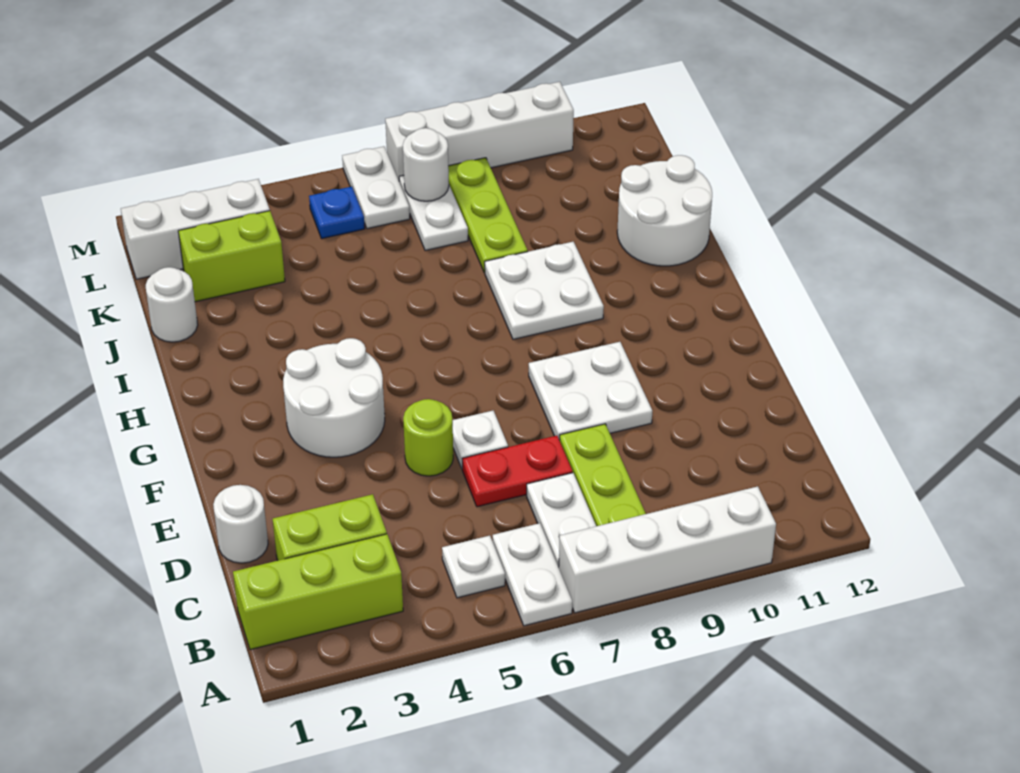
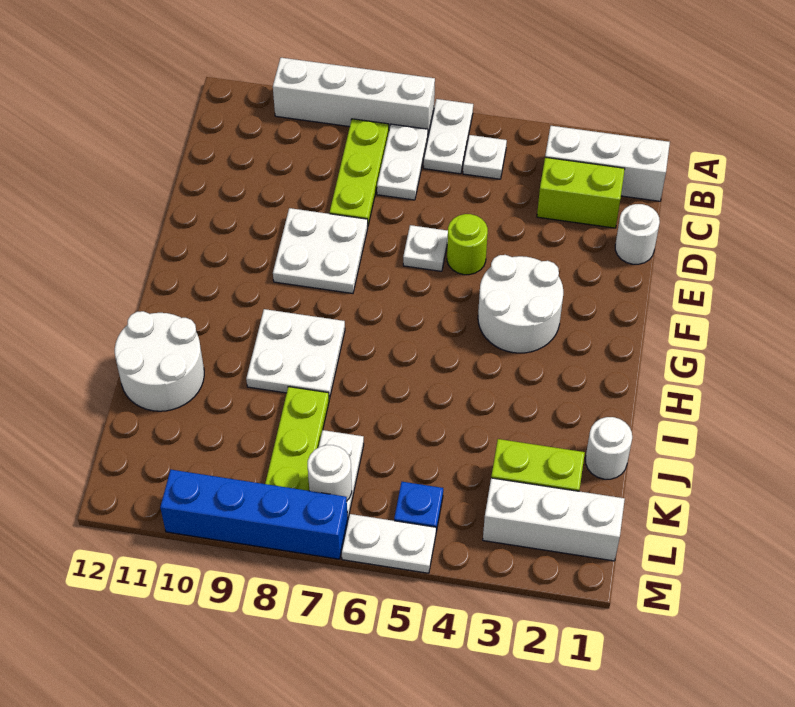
lime brick B1:B3 level 1 -> white brick B1:B3 level 1
red plate D6:D7 level 1 -> none
white plate L6:M6 level 1 -> white plate M5:M6 level 1
white brick M7:M10 level 1 -> blue brick M7:M10 level 1

